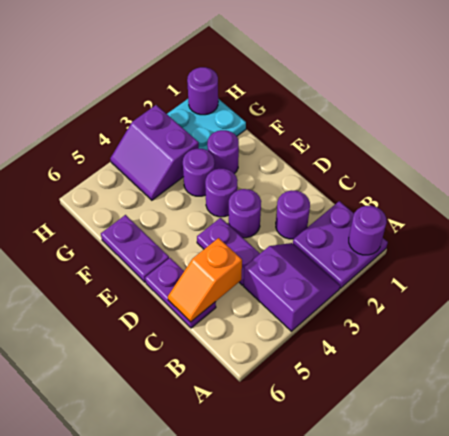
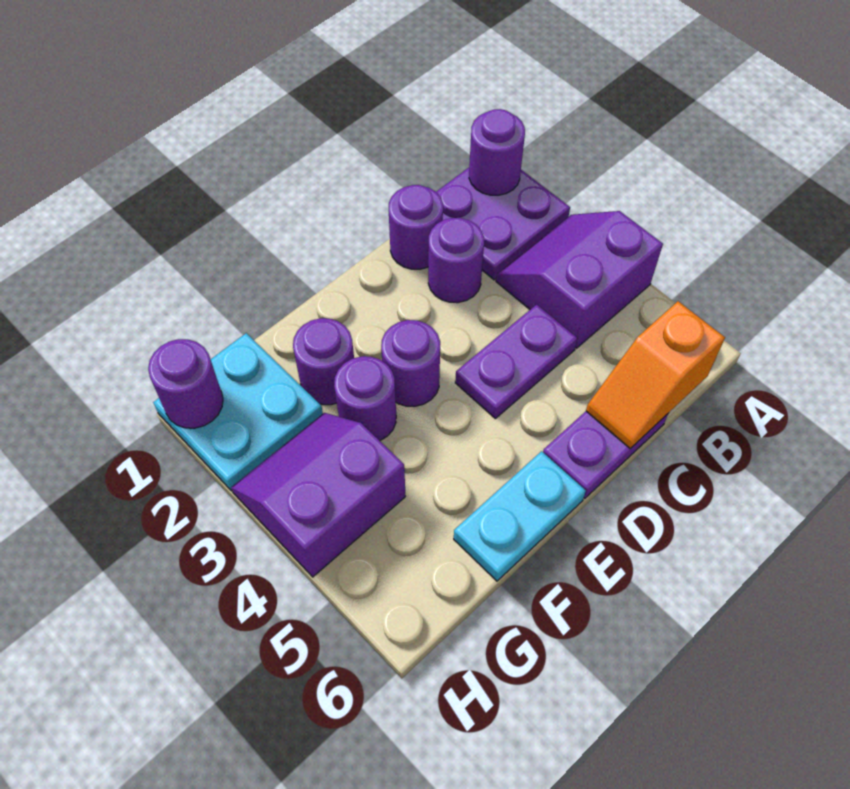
orange slope C5:C6 level 2 top 5 -> orange slope B6:C6 level 2 top B
purple round brick D3 level 1 -> purple round brick C1 level 1
purple plate E6:F6 level 1 -> cyan plate E6:F6 level 1
purple slope G3:H4 level 1 top 3 -> purple slope G3:H4 level 1 top 4

